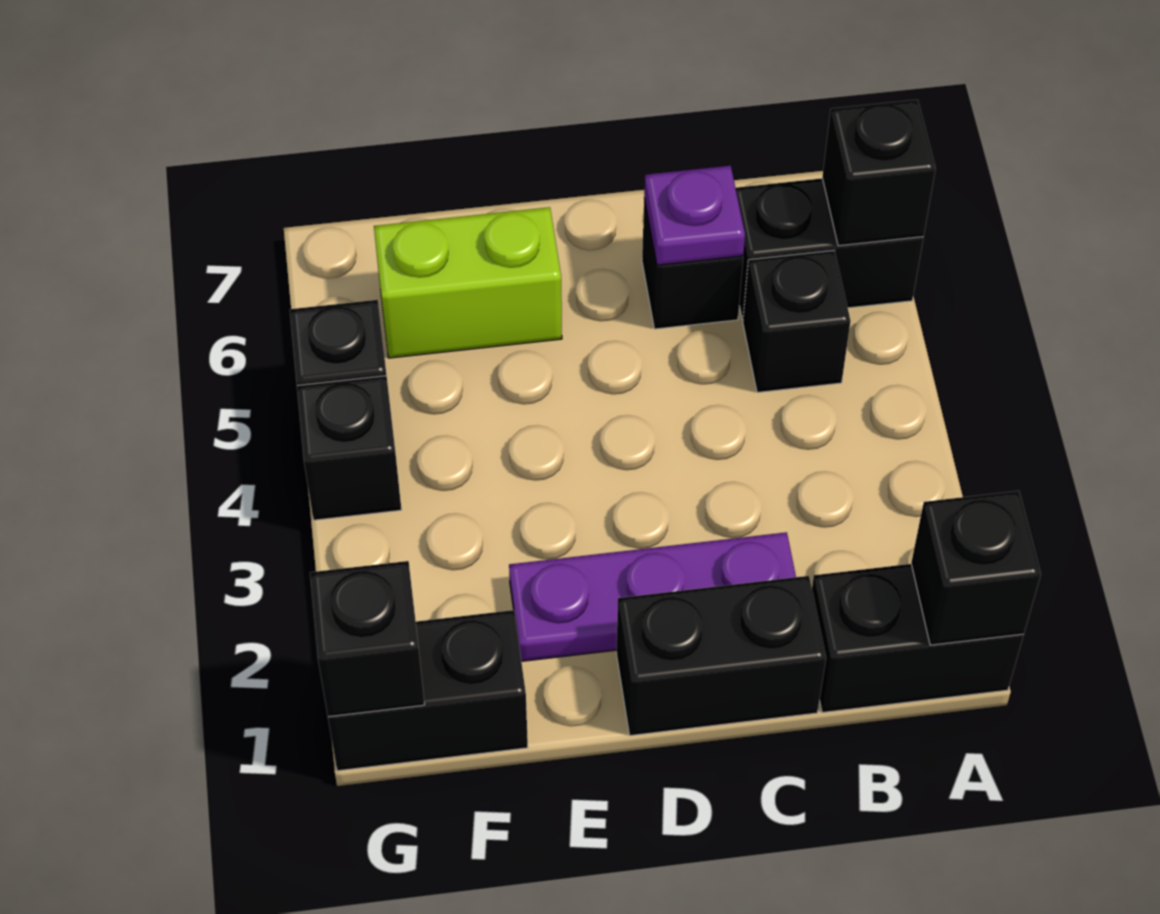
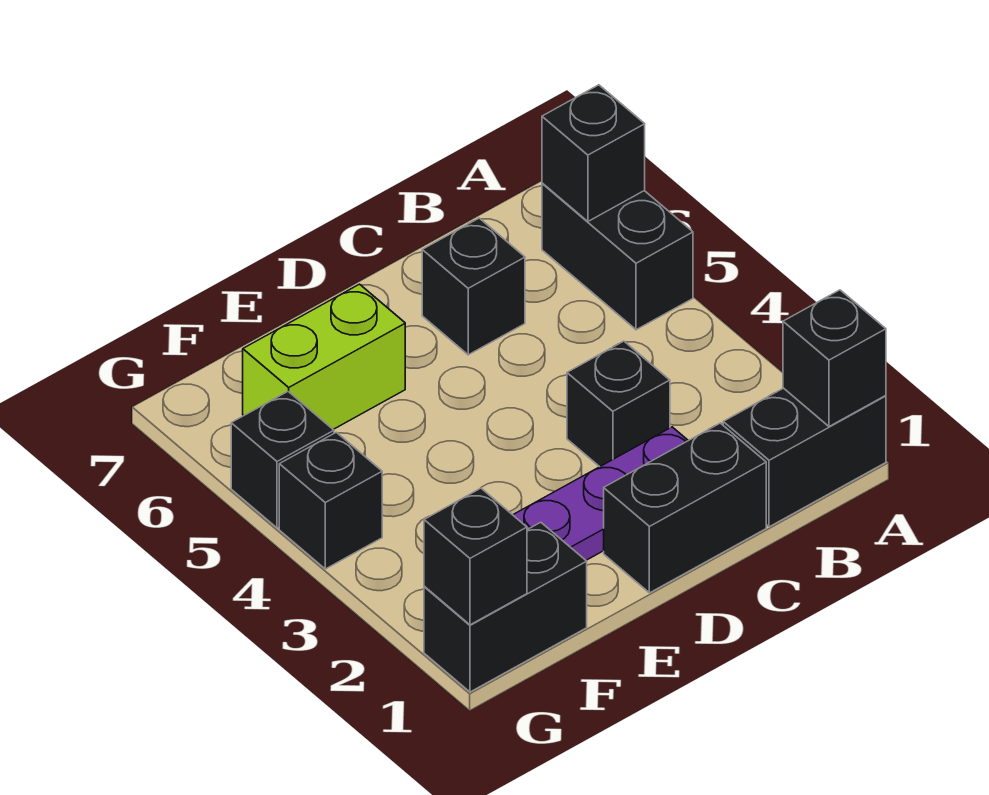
black brick A6:B6 level 1 -> black brick A5:A6 level 1
black brick B5 level 1 -> black brick C3 level 1
purple plate C6 level 2 -> none

